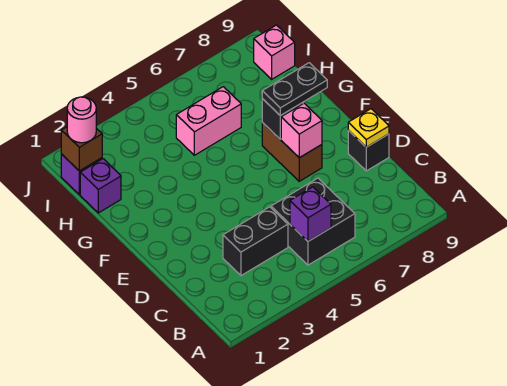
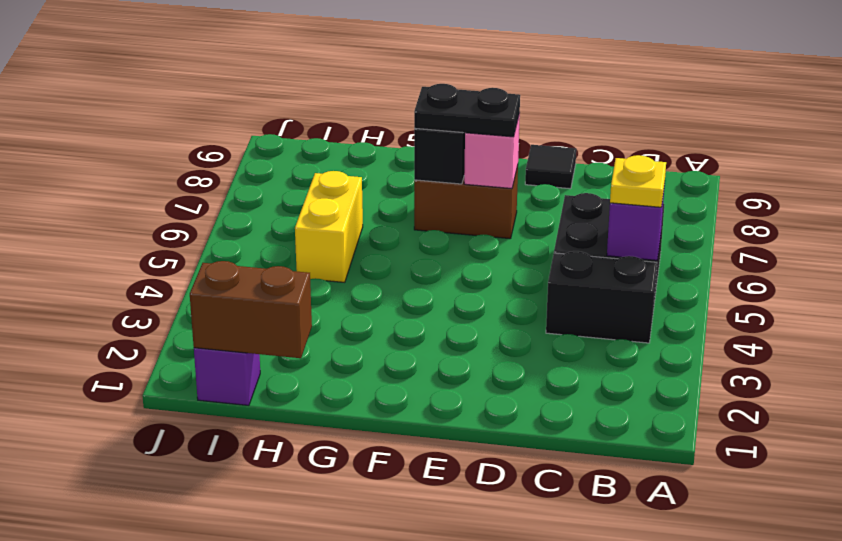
black brick C3:C4 level 1 -> black brick B4:C4 level 1
black brick D9 level 1 -> black tile D9 level 1
yellow plate D9 level 2 -> yellow plate B5 level 3
black plate F7:F8 level 3 -> black plate E7:F7 level 3
purple brick H1 level 1 -> none
pink brick H5:H6 level 1 -> yellow brick H5:H6 level 1
brown brick I1 level 2 -> brown brick H1:I1 level 2
pink round brick I1 level 3 -> none
pink brick I9 level 1 -> none

